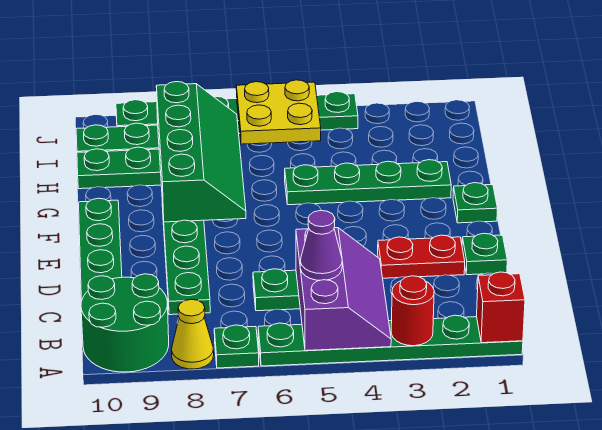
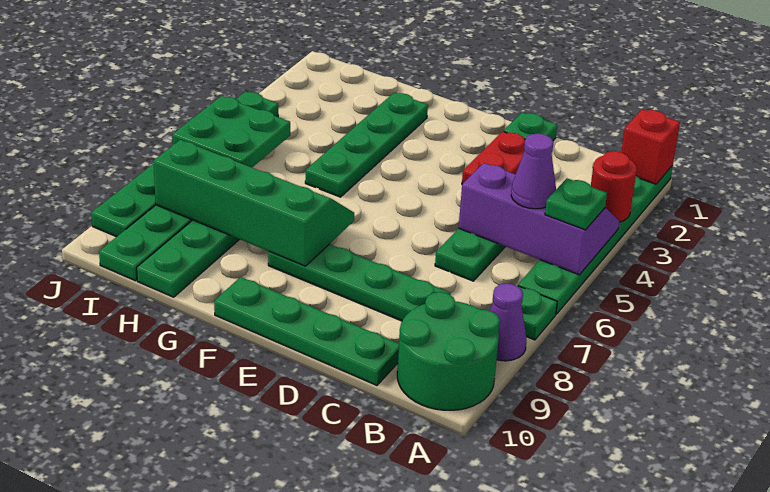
yellow cone A8 level 1 -> purple cone A8 level 1
green plate F1 level 1 -> green plate A5 level 3
yellow plate I5:J6 level 2 -> green plate I5:J6 level 2

